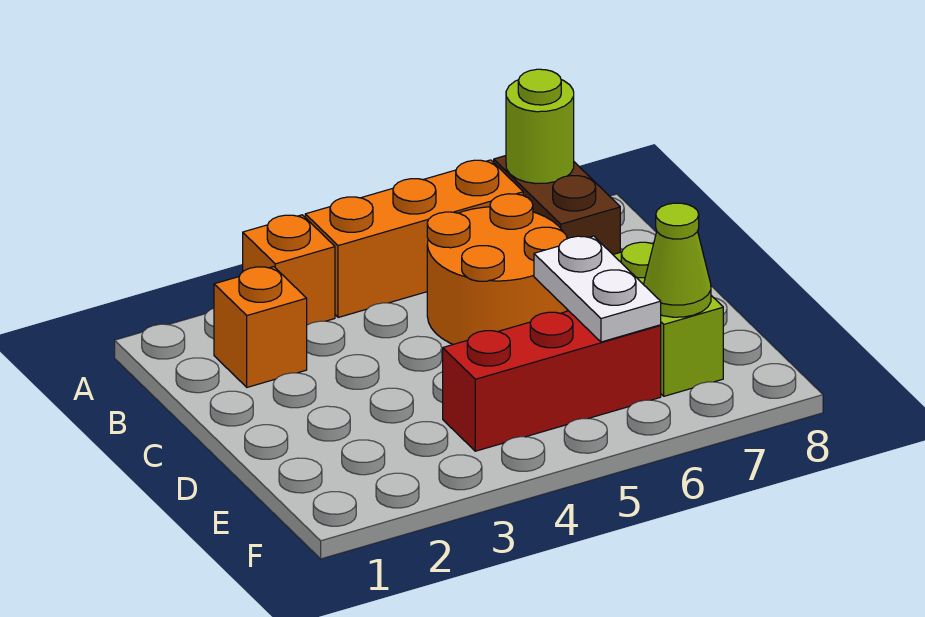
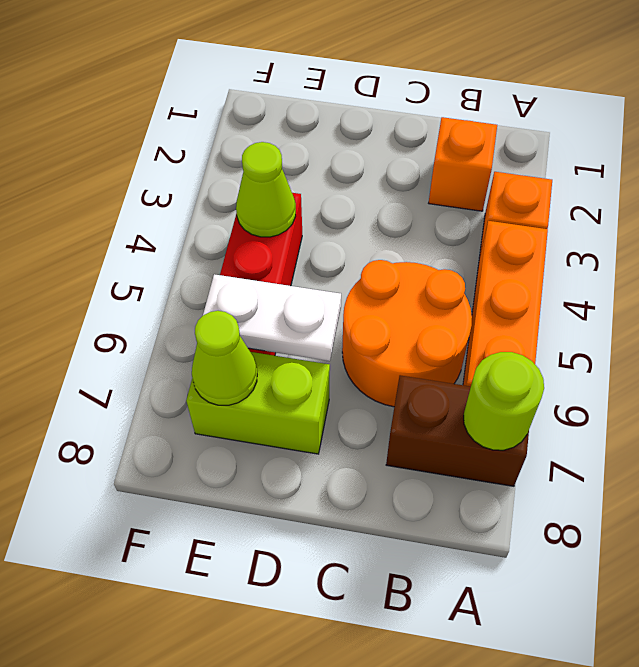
none -> lime cone E4 level 2

